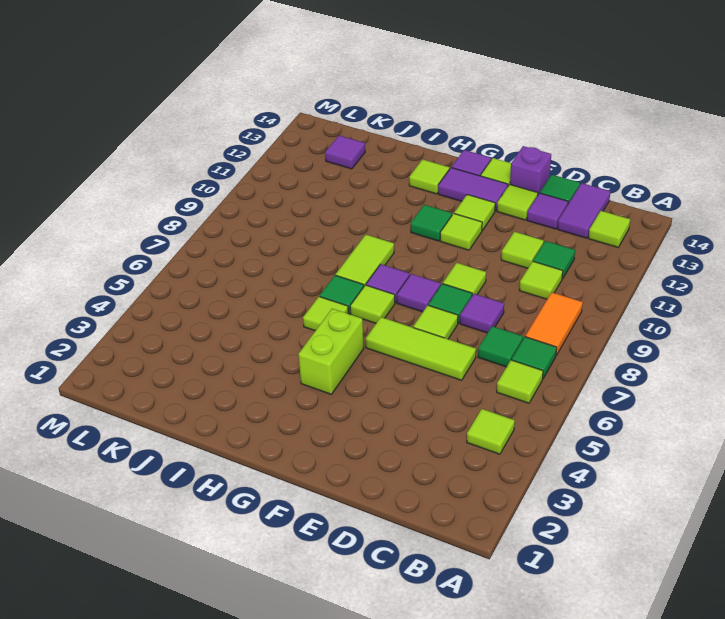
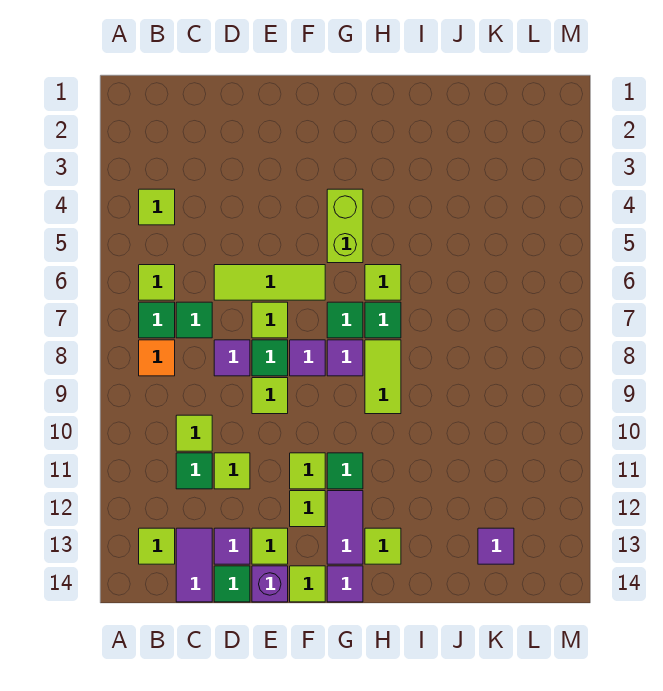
orange tile B8:B9 level 1 -> orange tile B8 level 1
purple tile F13:G13 level 1 -> purple tile G12:G13 level 1
lime tile G7 level 1 -> green tile G7 level 1

